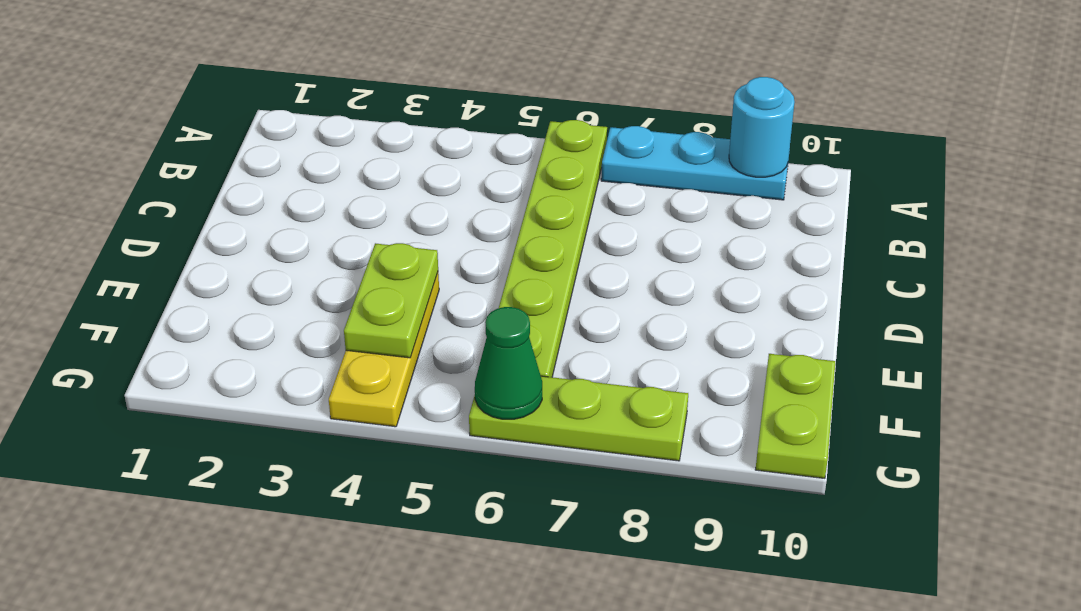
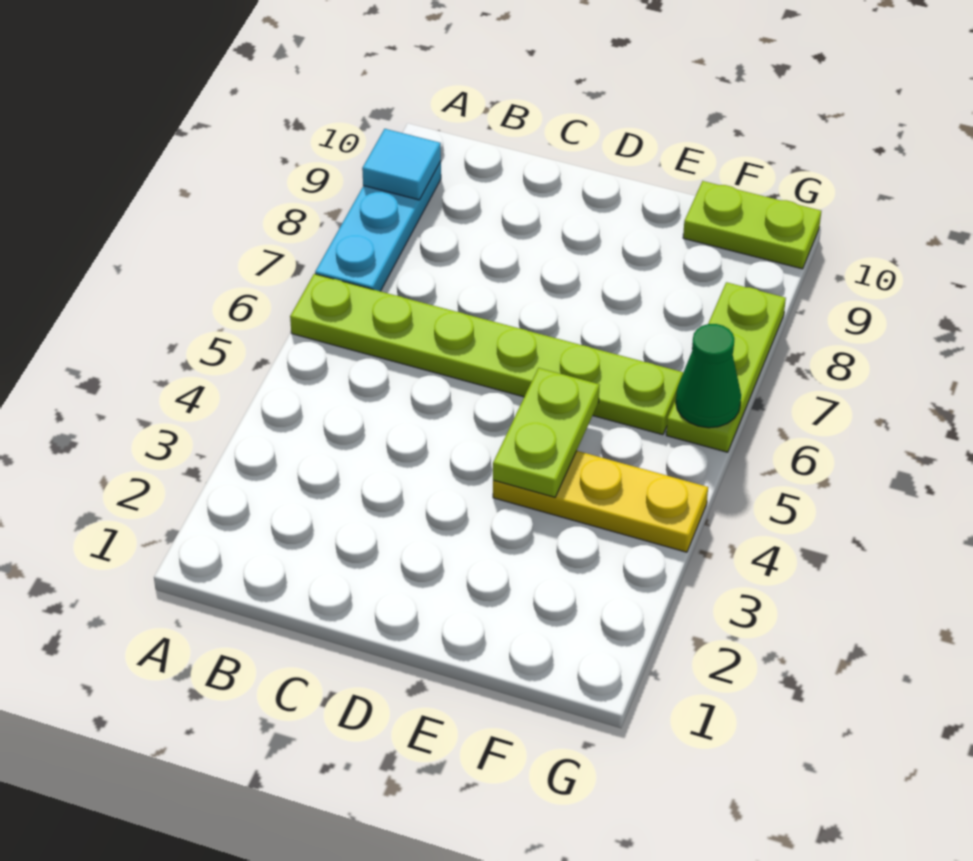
cyan round brick A9 level 2 -> cyan tile A9 level 2
lime plate E4:F4 level 2 -> lime plate E4:E5 level 2

